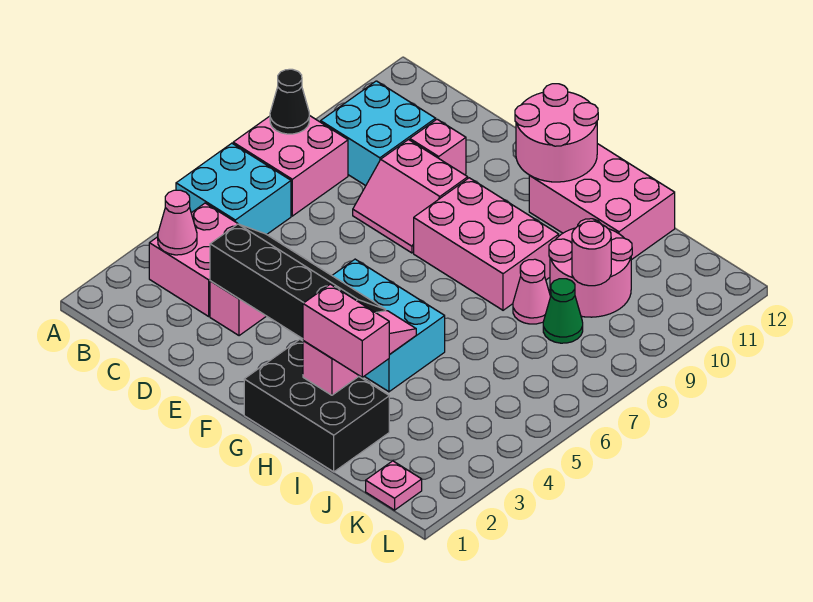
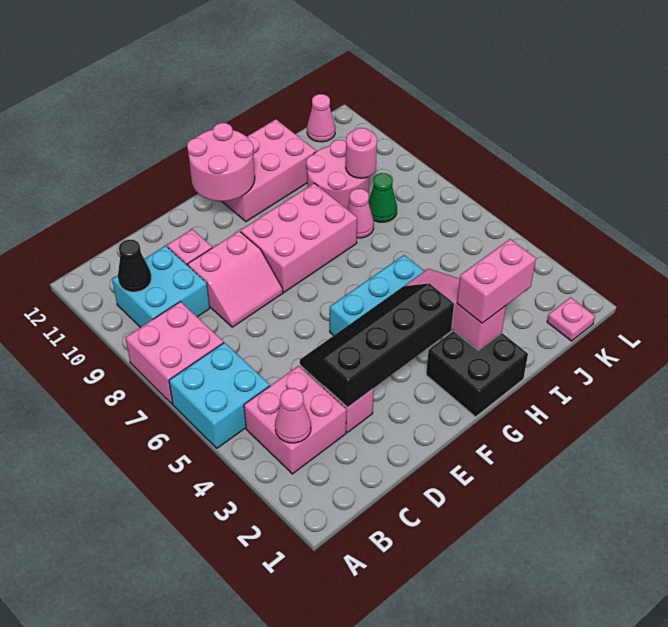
black cone A8 level 2 -> black cone B10 level 2
black brick G1:I2 level 1 -> black brick G1:H2 level 1
none -> pink cone K12 level 1

